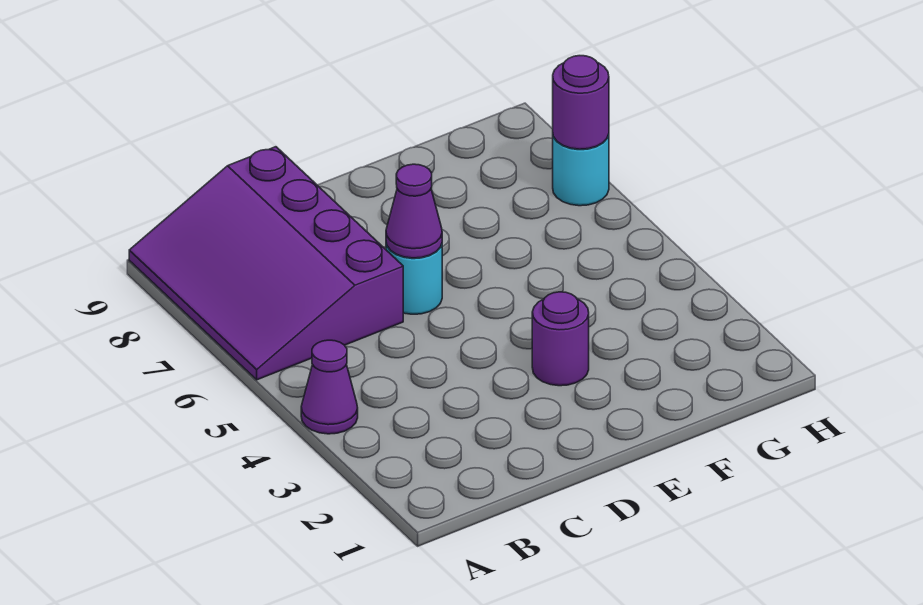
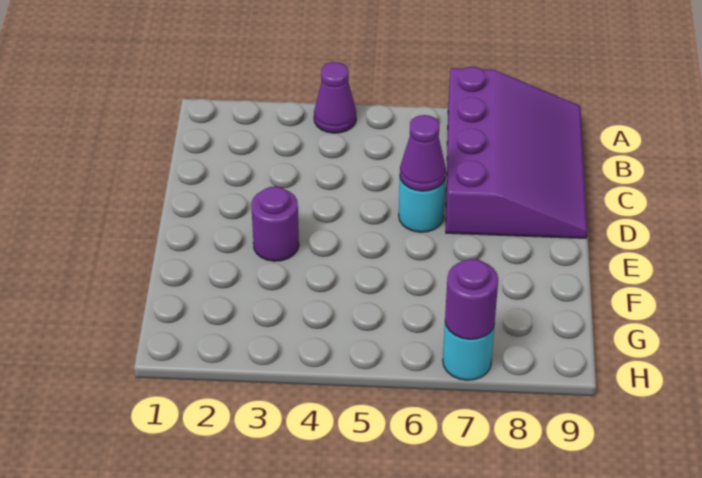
purple slope A6:C9 level 1 top C -> purple slope A7:D9 level 1 top 7

